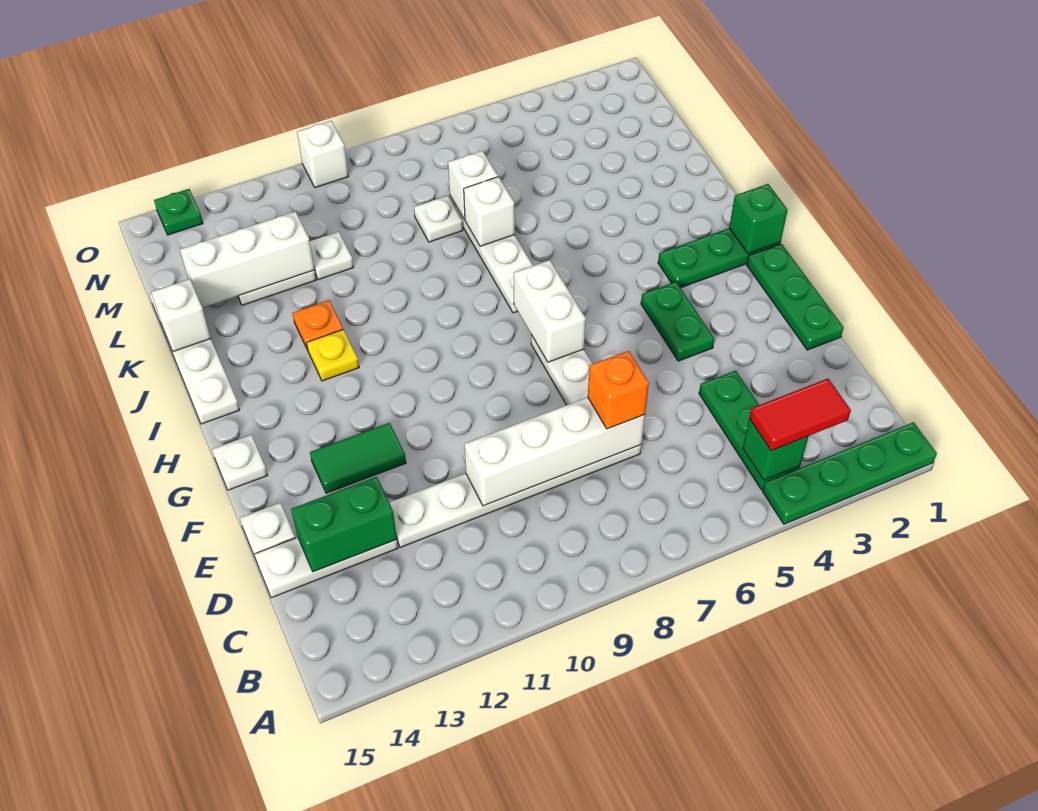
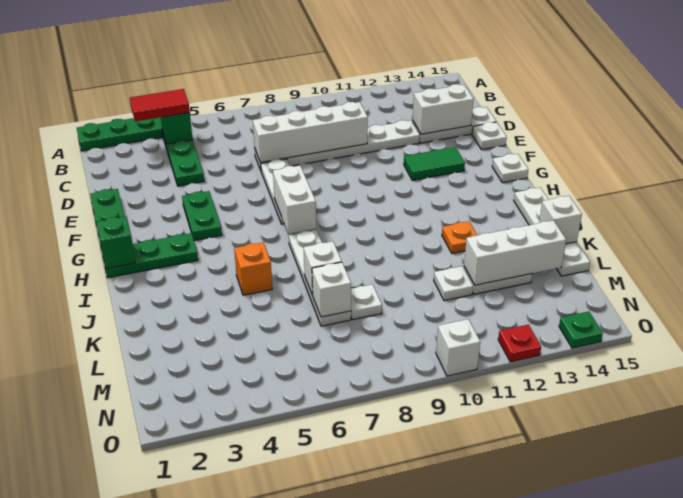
orange brick D7 level 3 -> orange brick J5 level 1
green brick D13:D14 level 2 -> white brick D13:D14 level 2
yellow plate I12 level 1 -> none
none -> red plate O12 level 1

